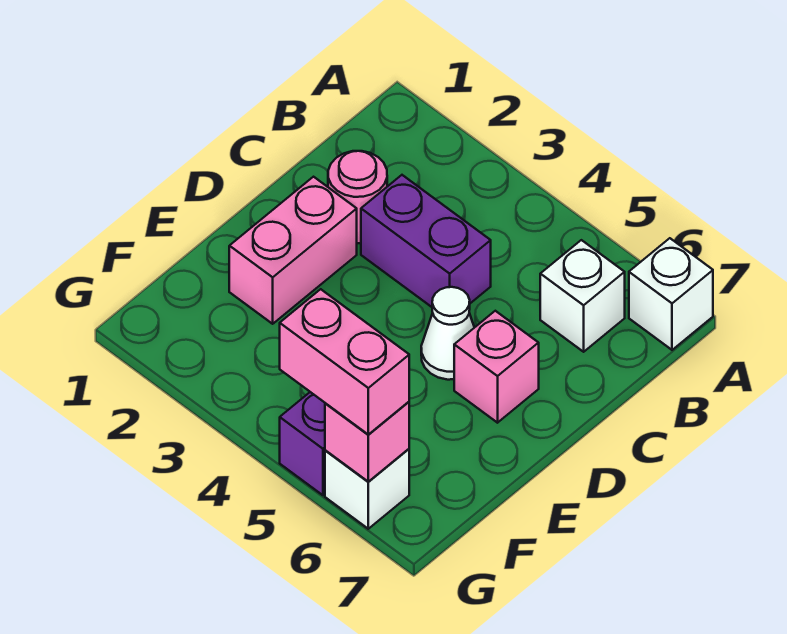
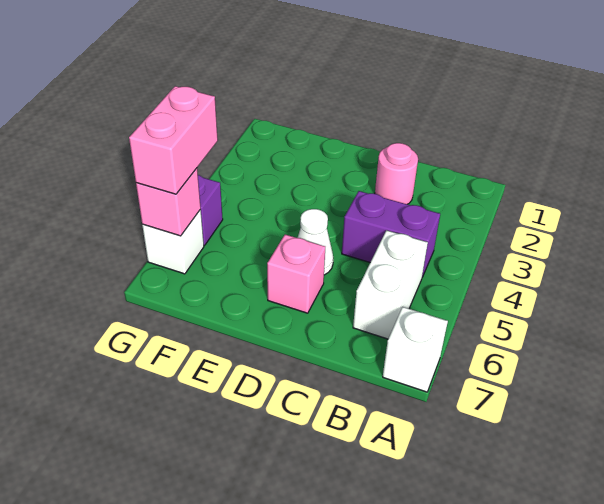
white brick B6 level 1 -> white brick B5:B6 level 1
purple brick C3:C4 level 1 -> purple brick B4:C4 level 1
pink brick D2:E2 level 1 -> none

